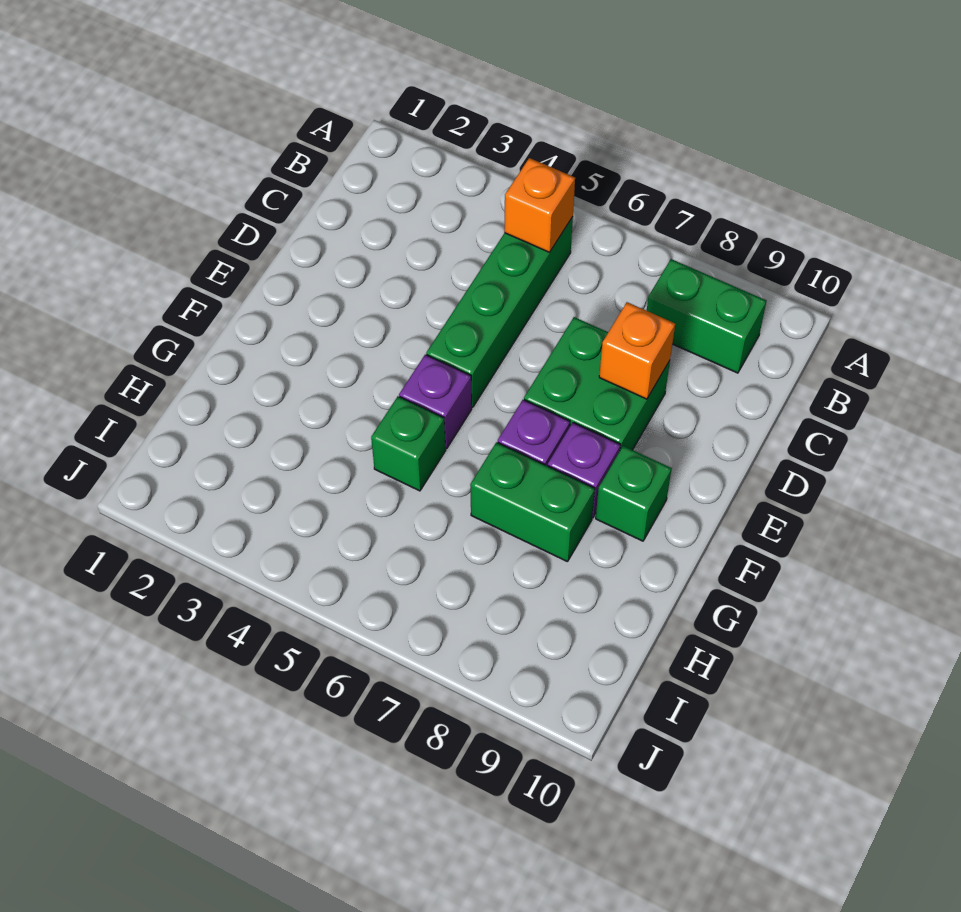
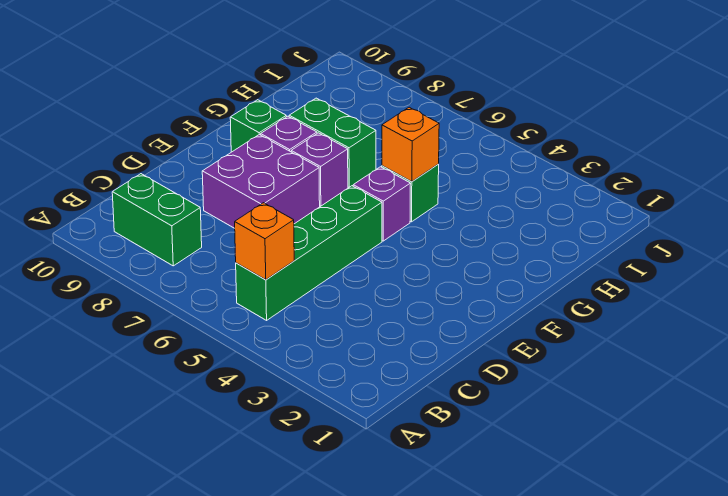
green brick D7:E8 level 1 -> purple brick D7:E8 level 1
orange brick D8 level 2 -> orange brick G5 level 2

